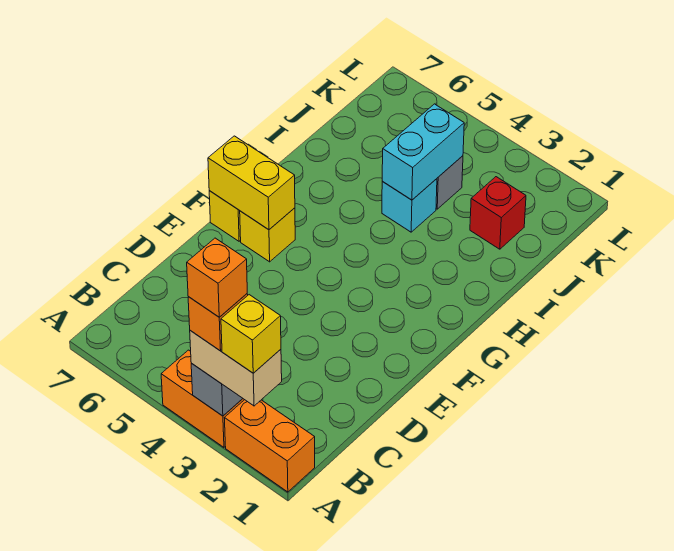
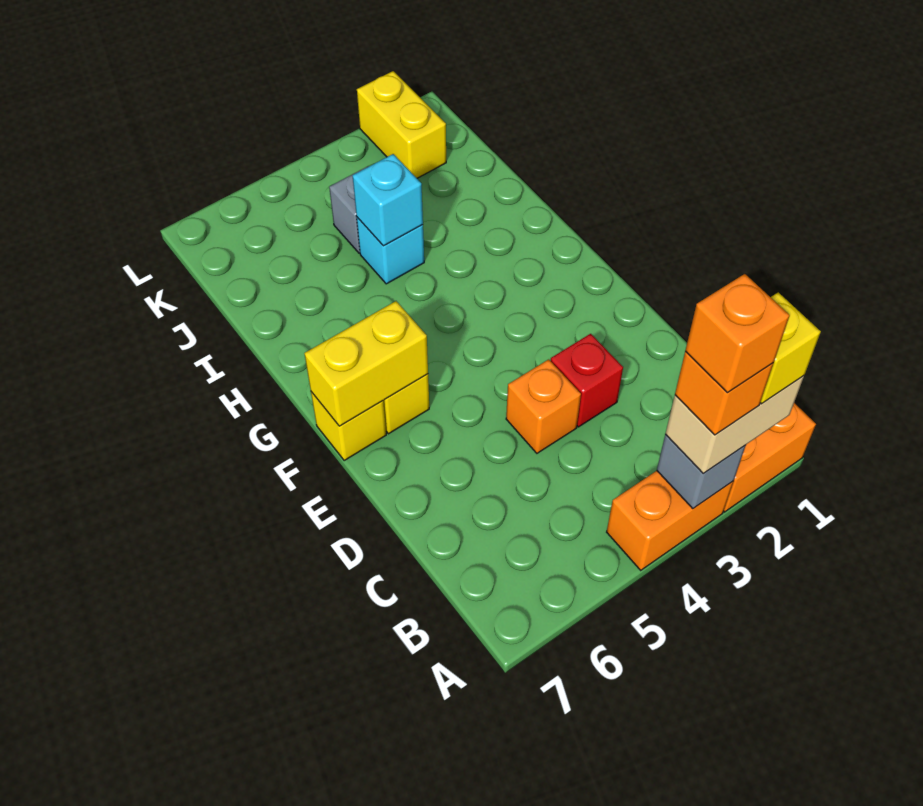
none -> orange brick D4 level 1
cyan brick I4:J4 level 2 -> cyan brick I4 level 2
red brick J2 level 1 -> red brick D3 level 1
none -> yellow brick K2:L2 level 1

